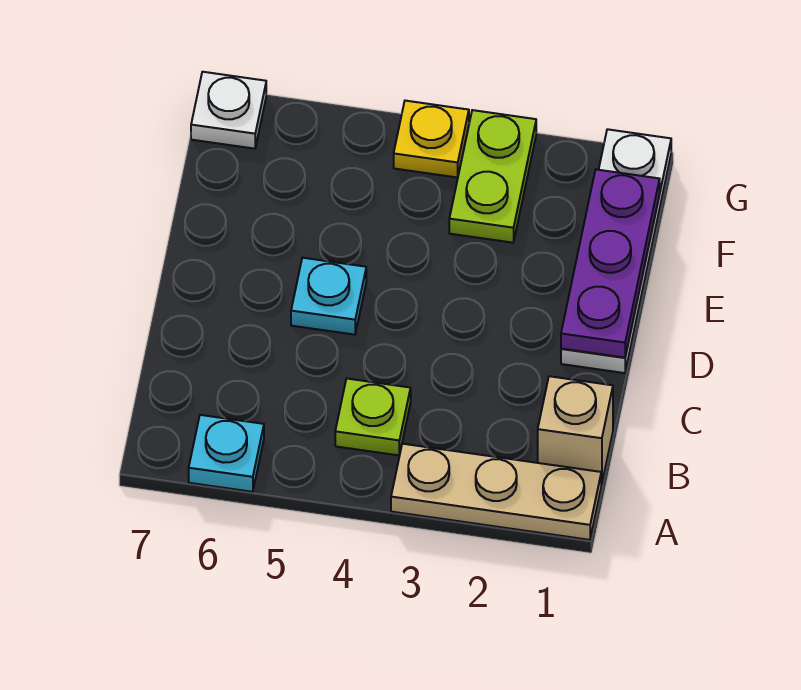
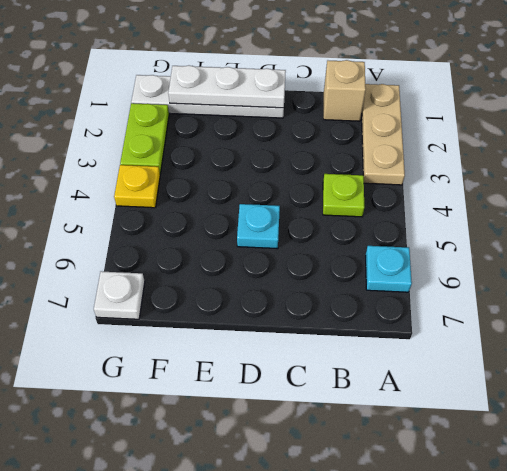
purple plate D1:F1 level 2 -> white plate D1:F1 level 2
lime plate F3:G3 level 1 -> lime plate G2:G3 level 1

